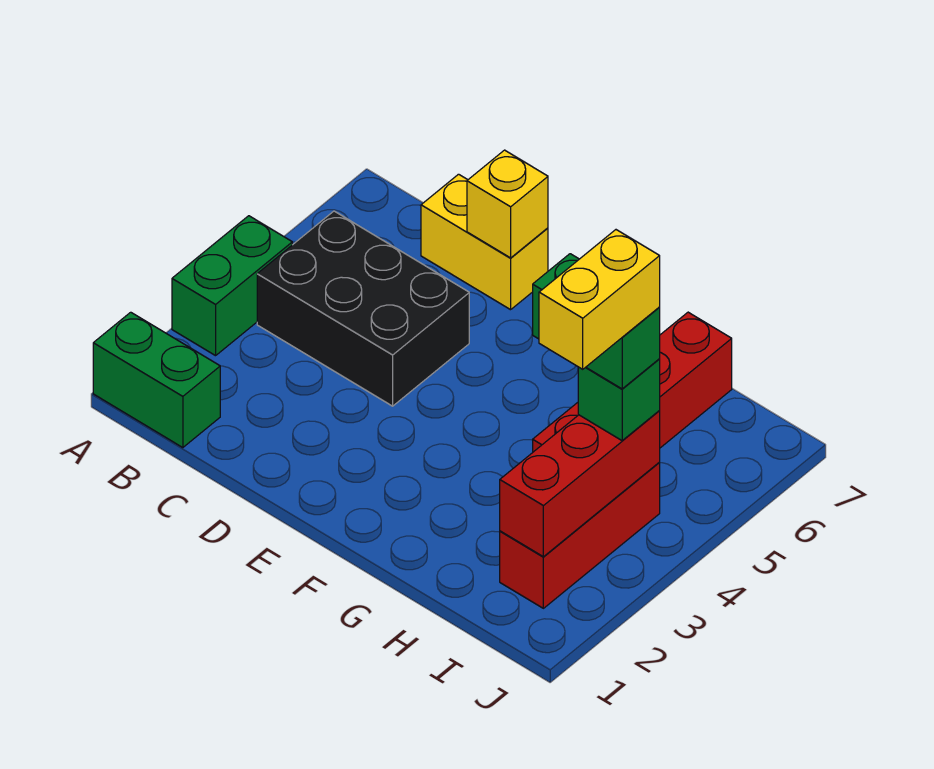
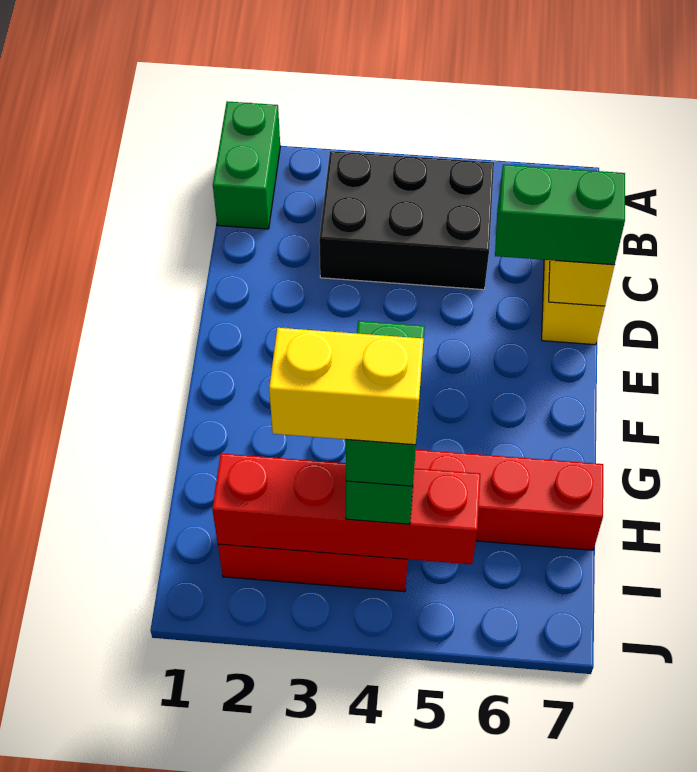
green brick A3:A4 level 1 -> green brick D6:D7 level 3
black brick B4:D5 level 1 -> black brick B3:C5 level 1
red brick I2:I4 level 2 -> red brick I2:I5 level 2

